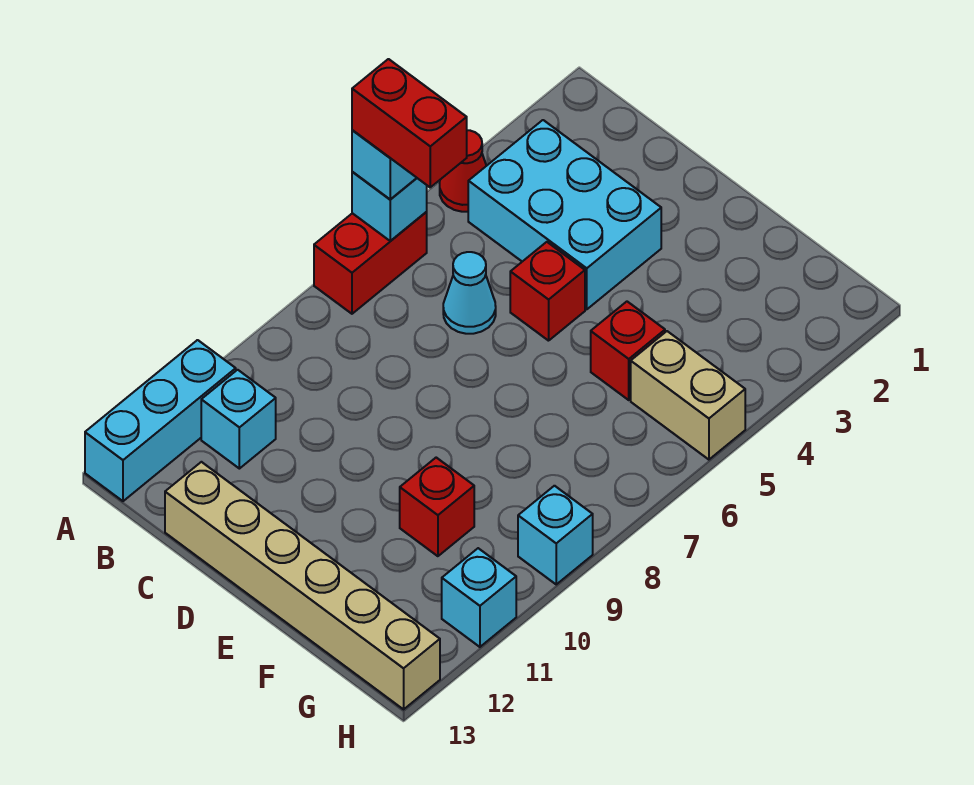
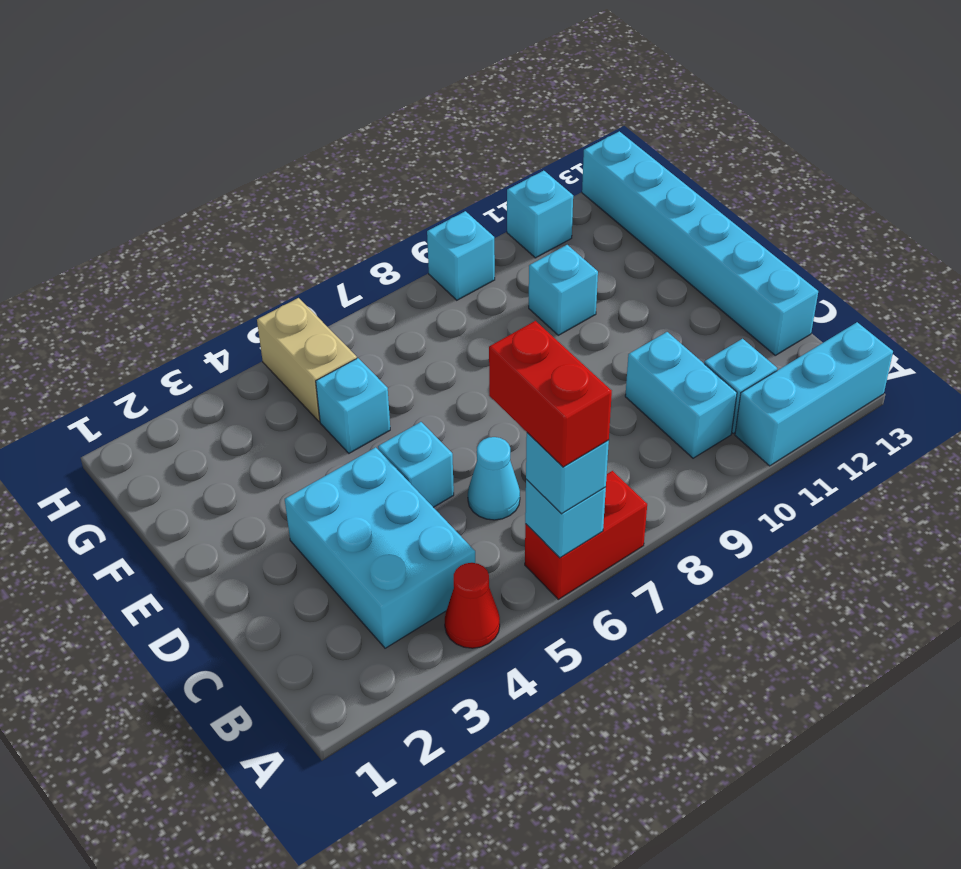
none -> cyan brick B10:C10 level 1
tan brick C13:H13 level 1 -> cyan brick C13:H13 level 1
red brick D5 level 1 -> cyan brick D5 level 1
red brick F5 level 1 -> cyan brick F5 level 1
red brick F10 level 1 -> cyan brick F10 level 1

